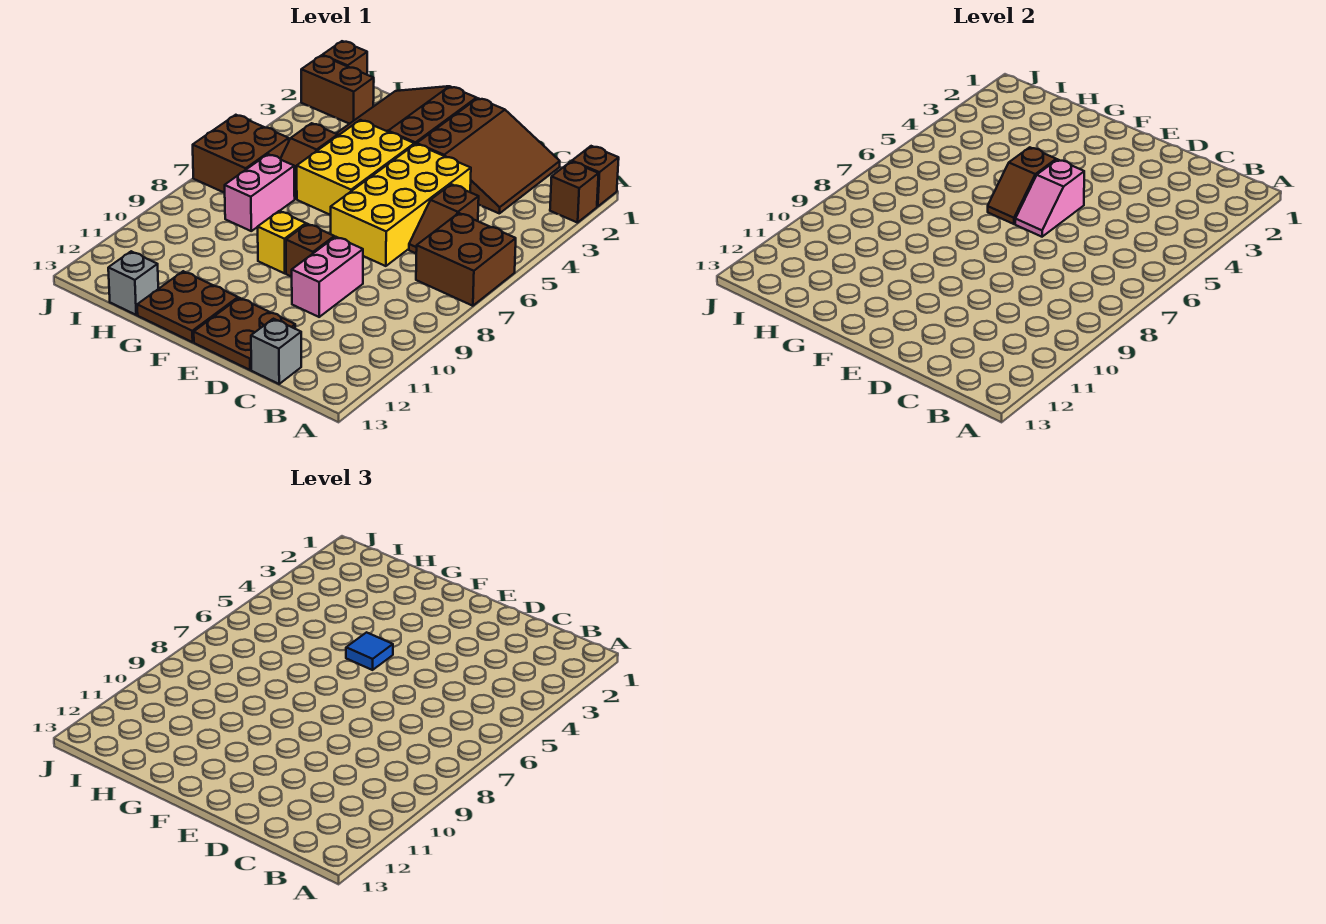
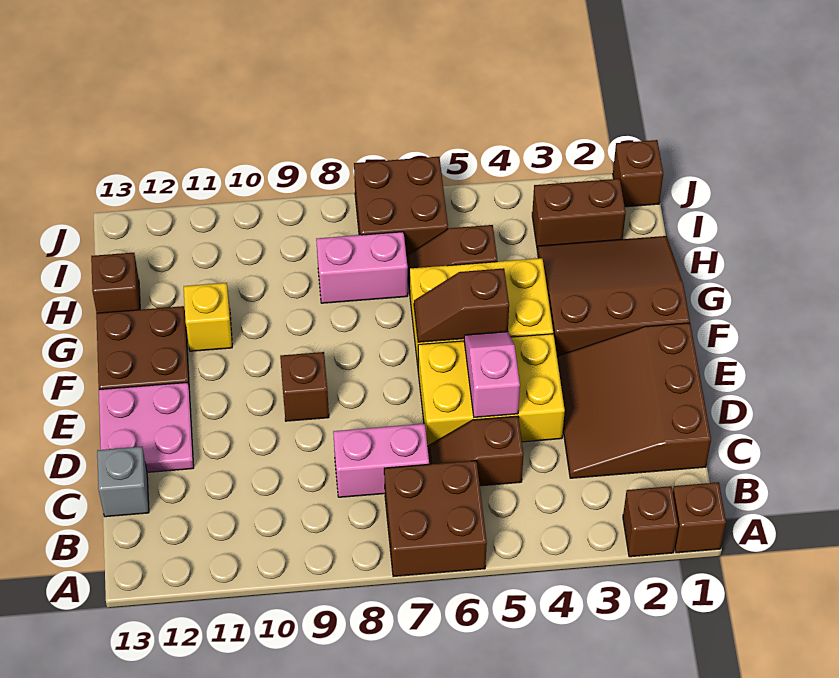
brown slope C1:E3 level 1 top E -> brown slope C1:E3 level 1 top 1
yellow brick D4:E7 level 1 -> yellow brick D4:E6 level 1
pink brick D9:D10 level 1 -> pink brick C7:C8 level 1
brown plate D12:E13 level 1 -> pink plate D12:E13 level 1
pink slope E5:E6 level 2 top 5 -> pink slope D5:E5 level 2 top D
blue tile F5 level 3 -> none
yellow brick F9 level 1 -> yellow brick G11 level 1
grey brick H13 level 1 -> brown brick H13 level 1
brown brick I2:J2 level 1 -> brown brick I2:I3 level 1

